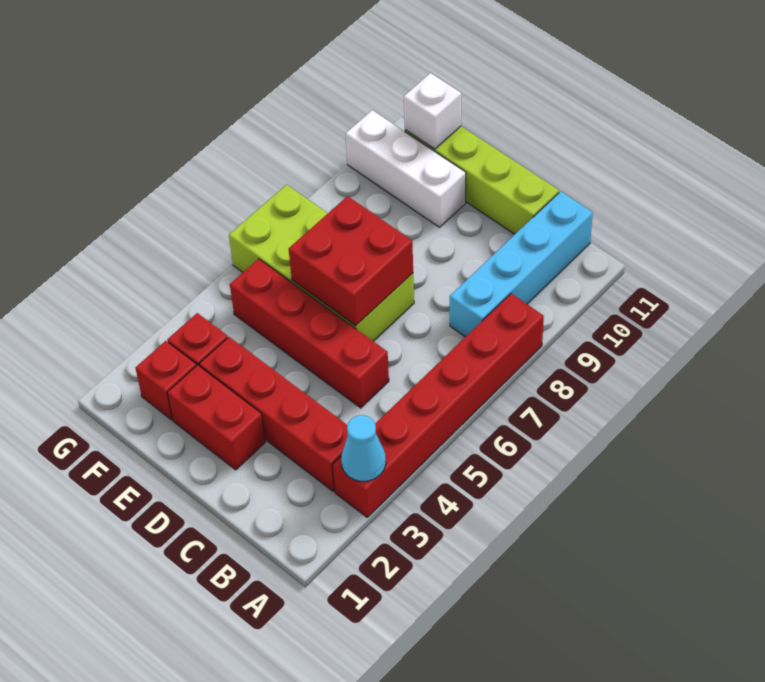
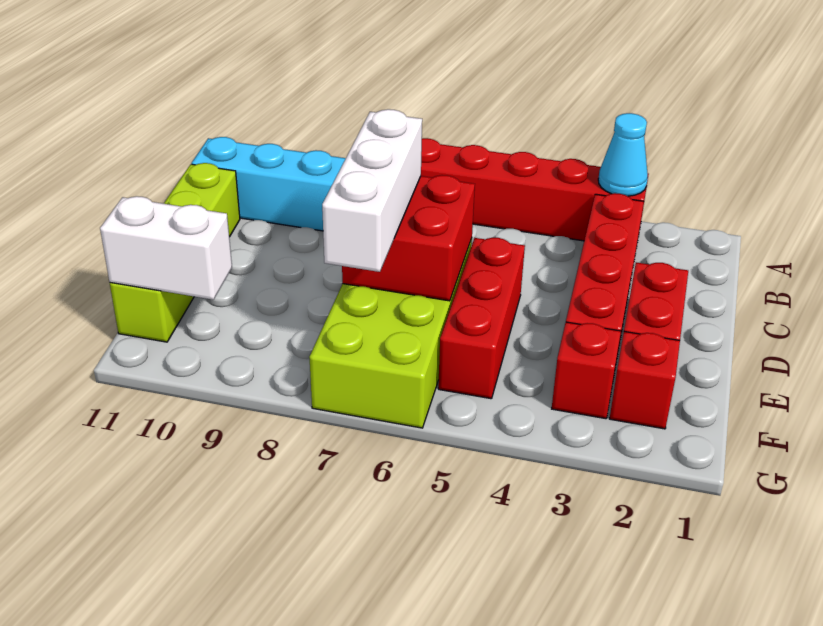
red brick C5:F5 level 1 -> red brick D5:F5 level 1
white brick E10:G10 level 1 -> white brick D7:F7 level 3
white brick F11 level 2 -> white brick F10:F11 level 2

